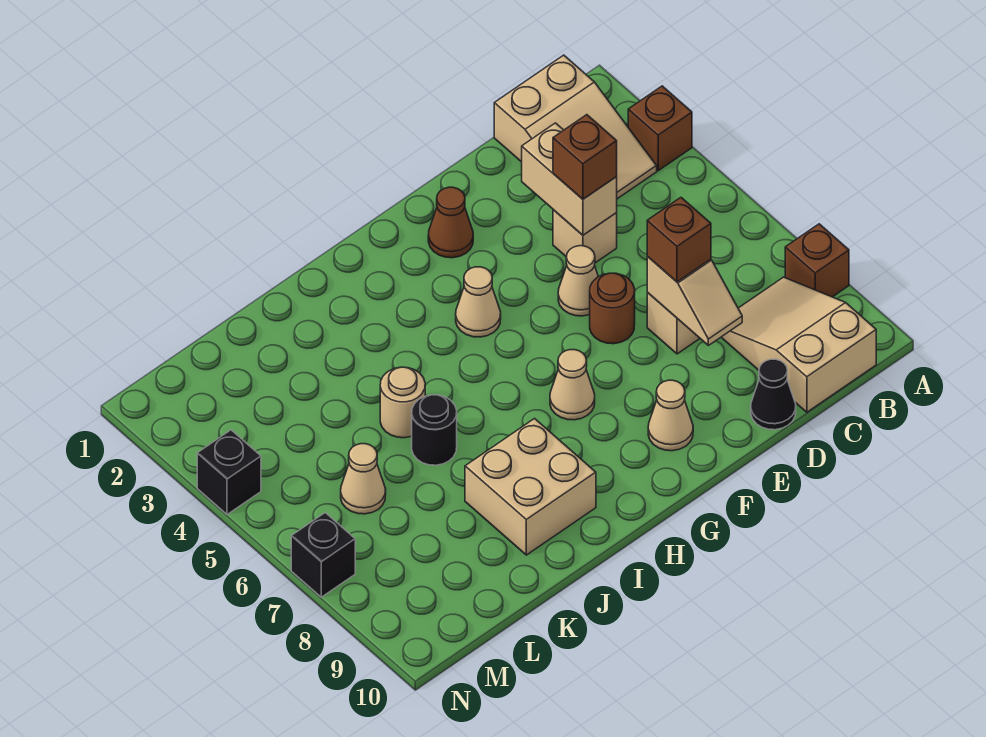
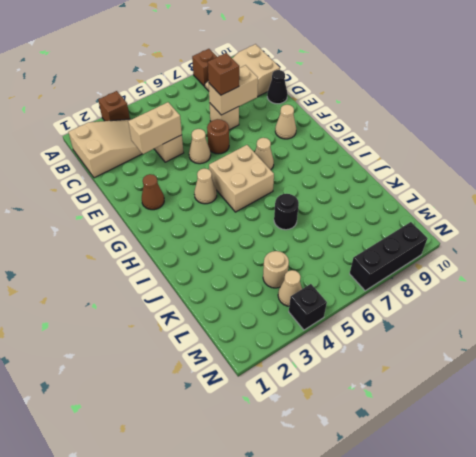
brown brick D4 level 3 -> none
tan slope D7:D8 level 2 top 7 -> tan brick D7:D8 level 2
tan brick I8:J9 level 1 -> tan brick G5:H6 level 1
tan round brick J5 level 1 -> tan round brick L4 level 1
tan cone L6 level 1 -> tan cone M4 level 1
black brick N7 level 1 -> black brick N7:N9 level 1

